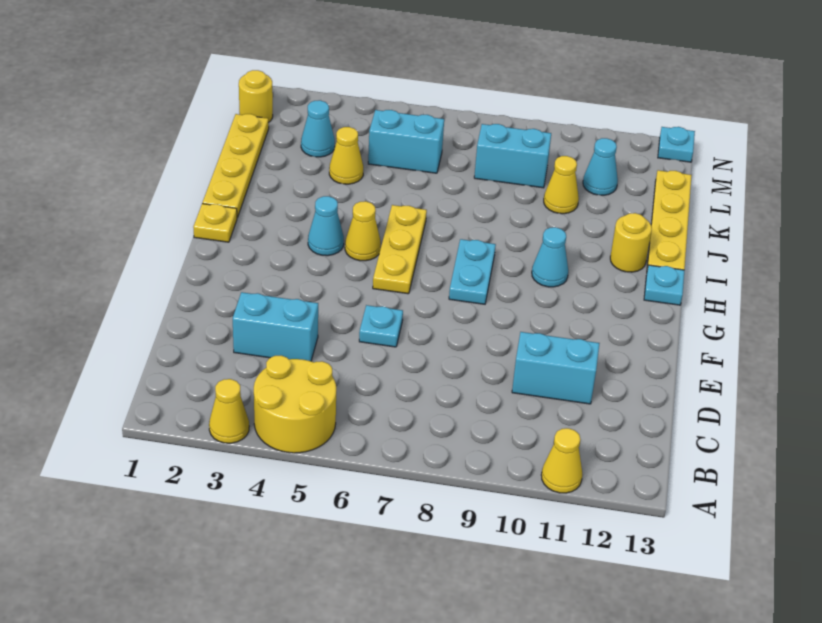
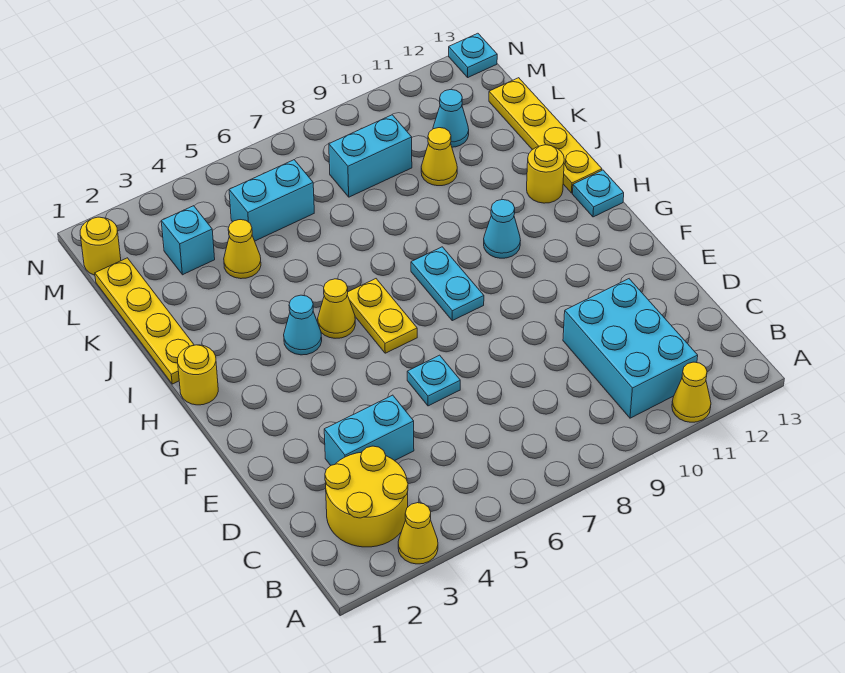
yellow round brick A4:B5 level 1 -> yellow round brick B2:C3 level 1
cyan brick D10:D11 level 1 -> cyan brick B10:D11 level 1
yellow plate G6:I6 level 1 -> yellow plate G6:H6 level 1
yellow plate H1 level 1 -> yellow round brick H1 level 1
cyan cone L3 level 1 -> cyan brick L3 level 1

